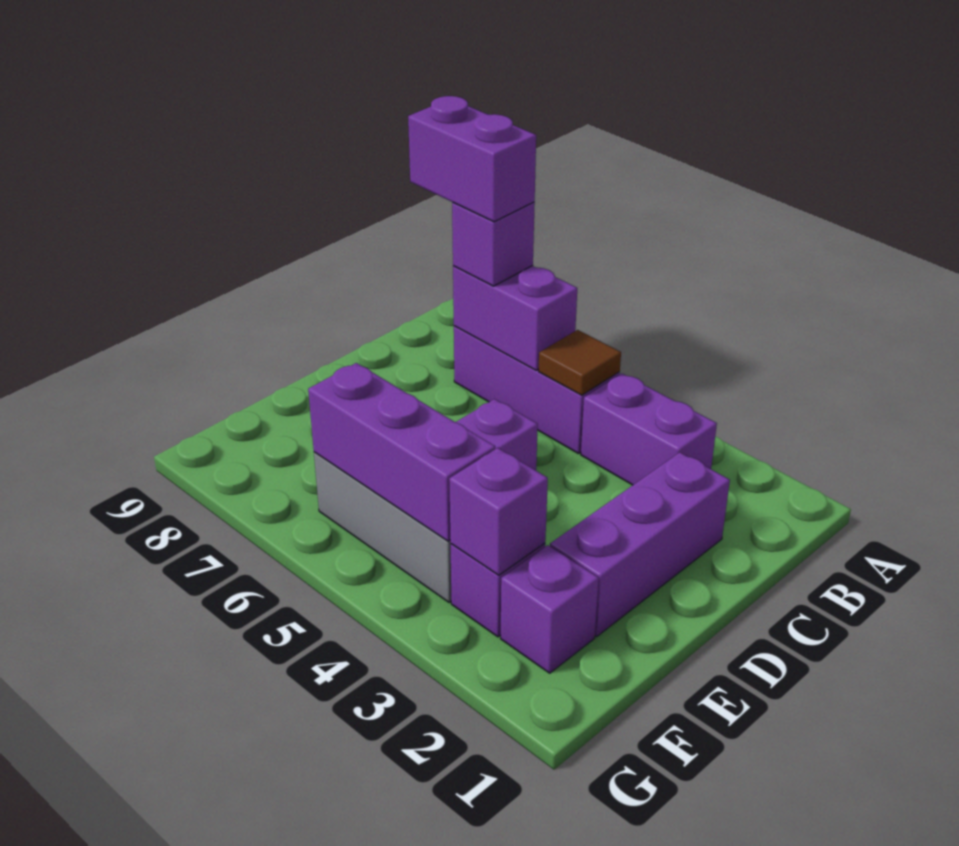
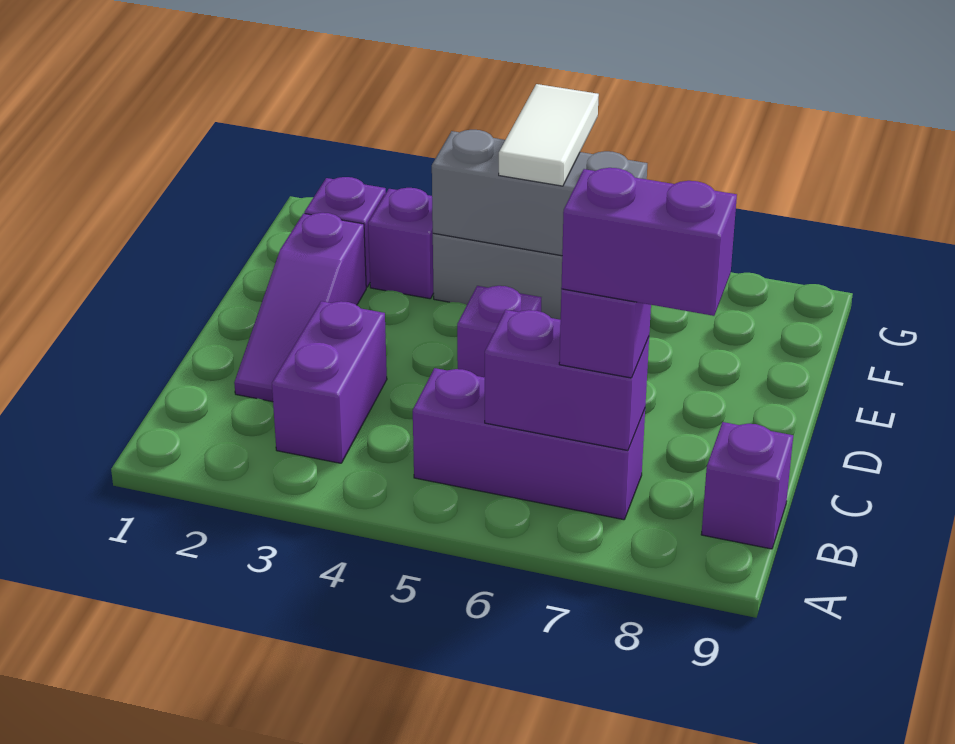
purple brick B3:B4 level 1 -> purple brick B3:C3 level 1
brown tile B5 level 2 -> none
purple brick C2:E2 level 1 -> purple slope C2:E2 level 1 top E
purple brick F3 level 2 -> purple brick B9 level 1
purple brick F4:F6 level 2 -> grey brick F4:F6 level 2
none -> white tile F5:G5 level 3

